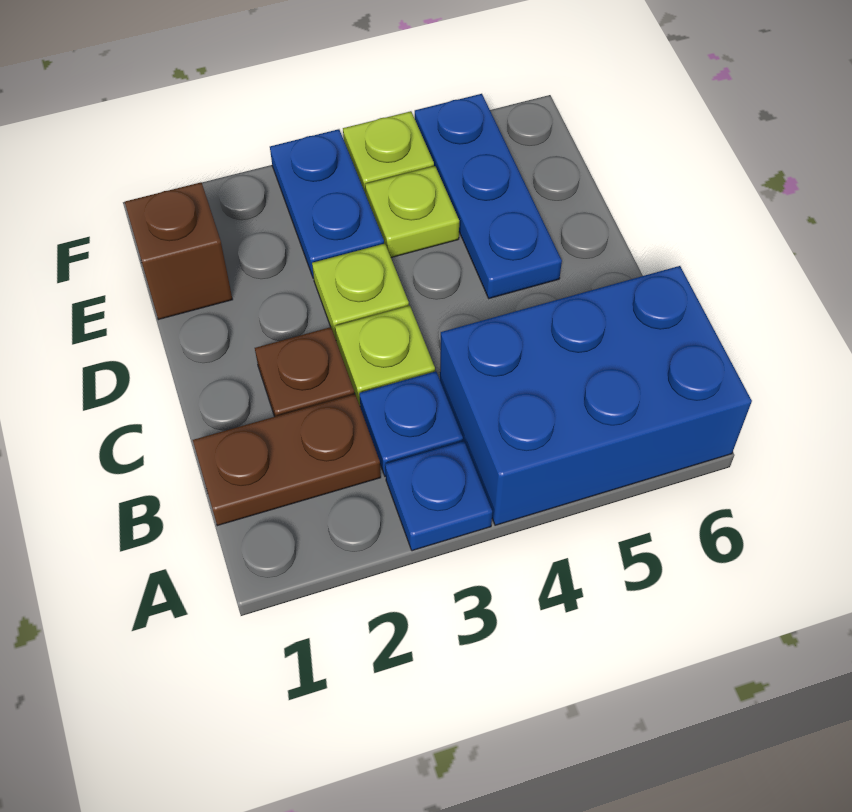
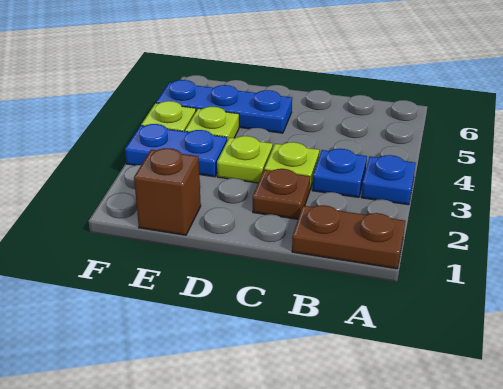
blue brick A4:B6 level 1 -> none
brown plate B1:B2 level 1 -> brown plate A1:B1 level 1

